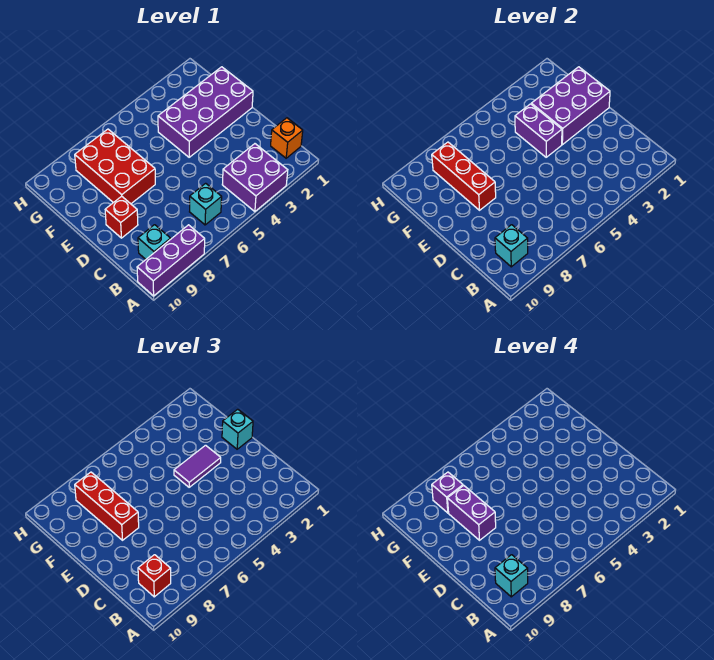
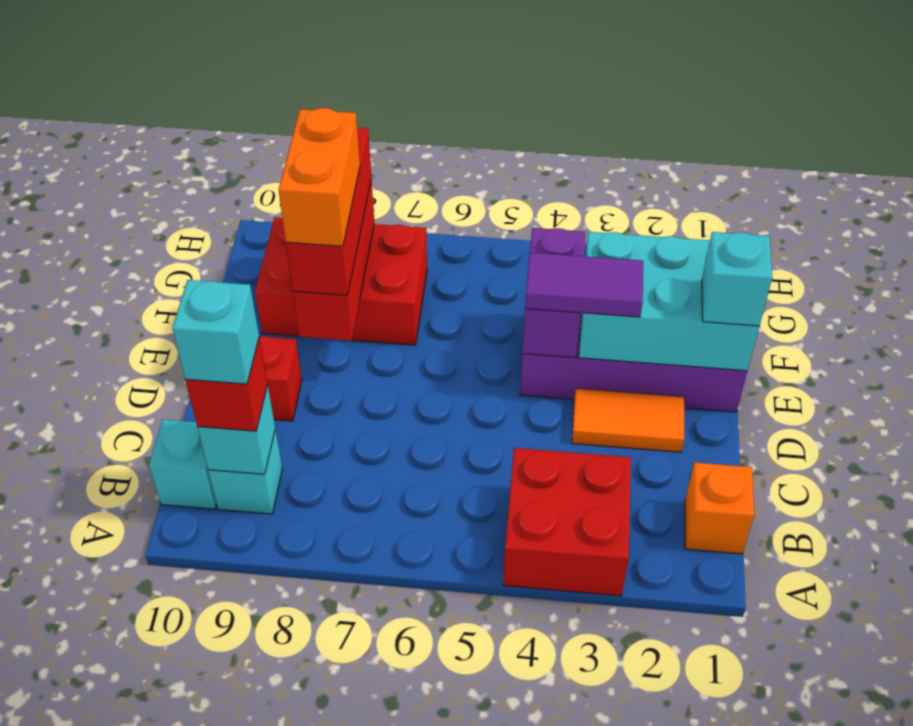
purple brick A3:B4 level 1 -> red brick A3:B4 level 1
purple brick A8:A10 level 1 -> none
cyan brick B6 level 1 -> cyan brick B10 level 1
none -> orange tile D2:D3 level 1
purple brick E1:F3 level 2 -> cyan brick E1:F3 level 2
red brick E7:G8 level 1 -> red brick F7:G9 level 1
purple brick E8:F8 level 4 -> orange brick E8:F8 level 4
purple brick G8 level 4 -> none

